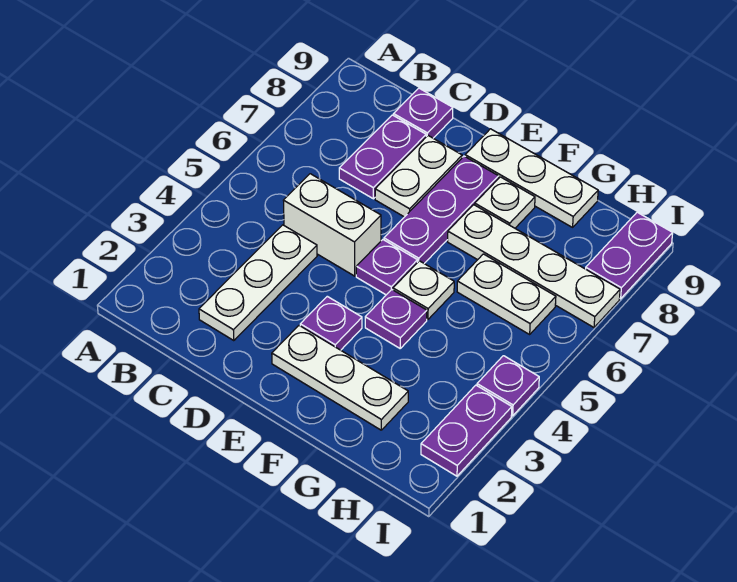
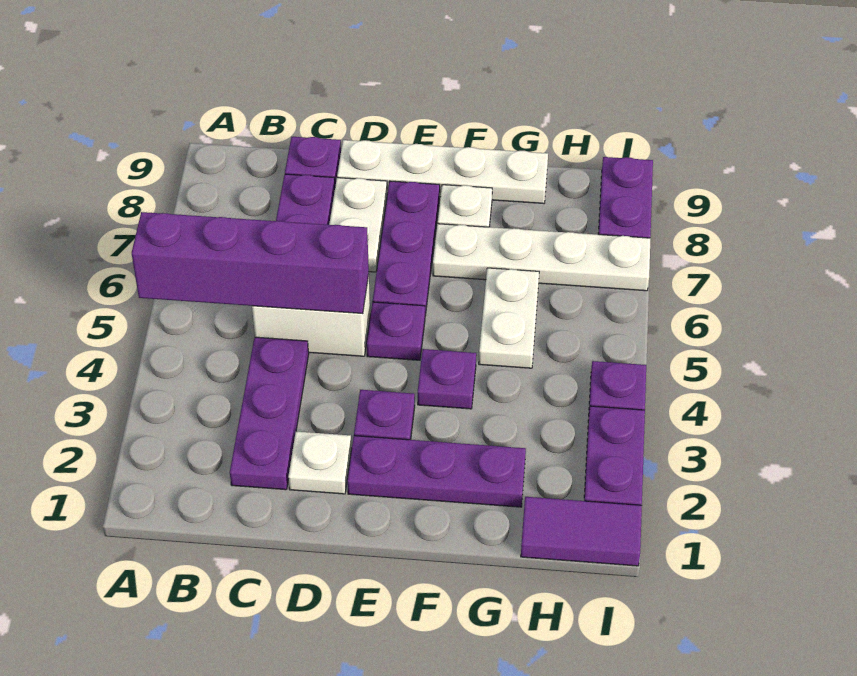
none -> purple brick A5:D5 level 2
white plate C2:C4 level 1 -> purple plate C2:C4 level 1
white plate E2:G2 level 1 -> purple plate E2:G2 level 1
white plate E9:G9 level 1 -> white plate D9:G9 level 1
white plate F5 level 1 -> white plate D2 level 1
white plate G6:H6 level 1 -> white plate G5:G6 level 1
none -> purple tile H1:I1 level 1

